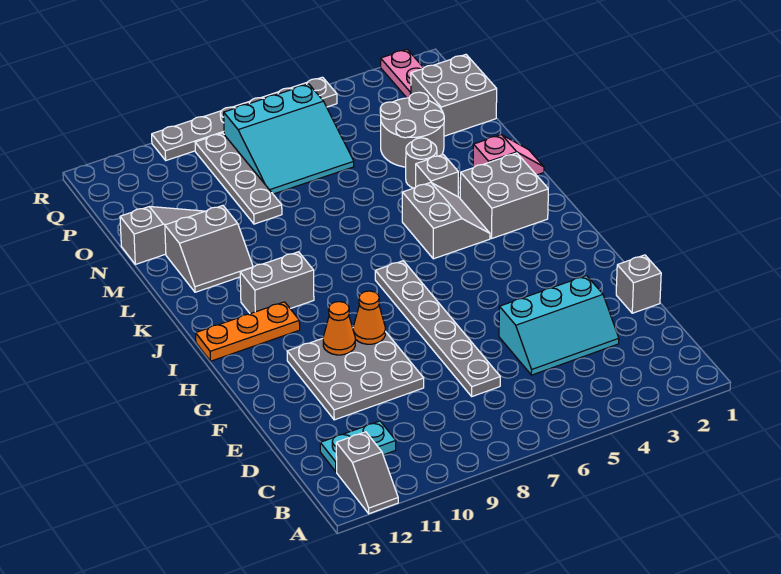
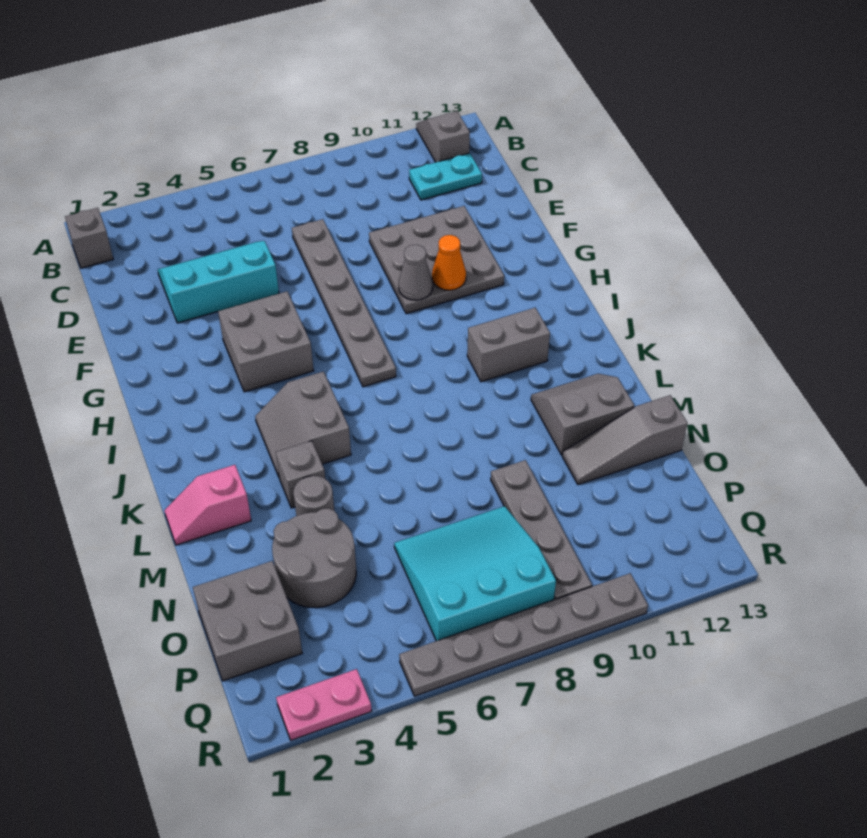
grey brick E1 level 1 -> grey brick B1 level 1
orange cone G9 level 2 -> grey cone G9 level 2
orange plate I11:I13 level 1 -> none
grey brick J2:K3 level 1 -> grey brick G4:H5 level 1
pink plate Q2:R2 level 1 -> pink plate R2:R3 level 1

